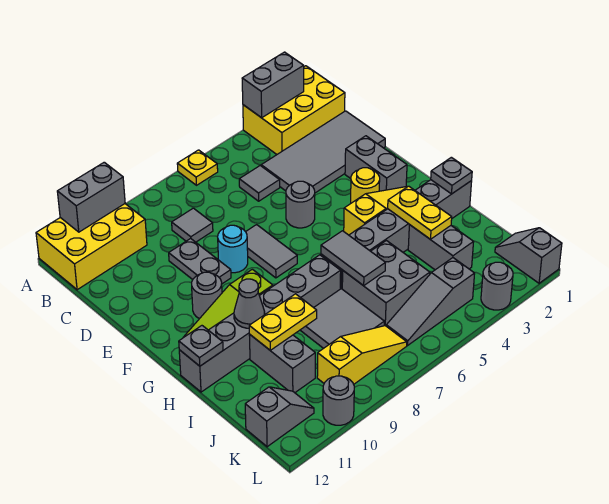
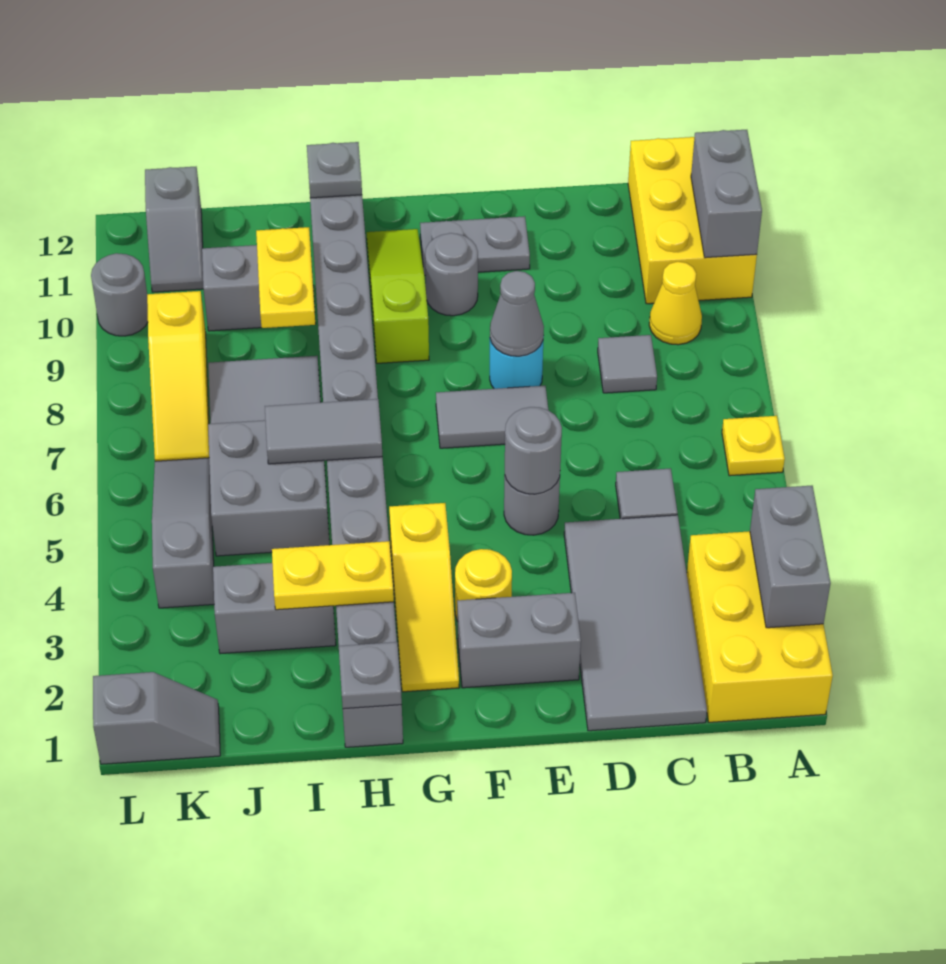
none -> yellow cone B9 level 1
grey plate D9:E9 level 1 -> grey plate E11:F11 level 1
grey cone H10 level 2 -> grey cone E8 level 2
grey round brick L3 level 1 -> grey round brick E5 level 2

